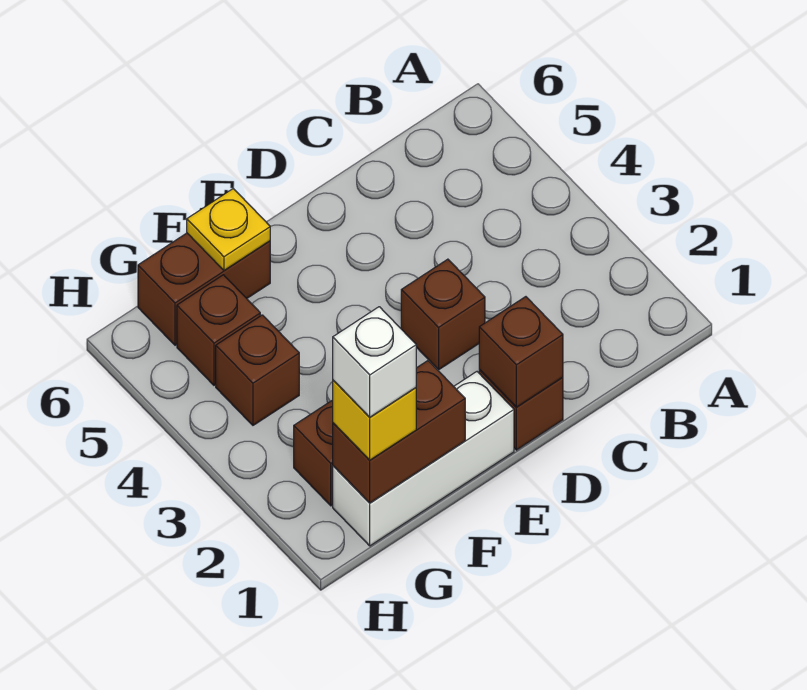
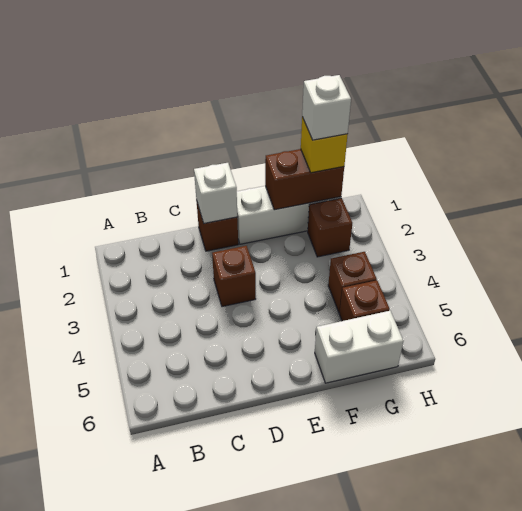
brown brick D1 level 2 -> white brick D1 level 2
brown brick F6:G6 level 1 -> white brick F6:G6 level 1
yellow plate F6 level 2 -> none

